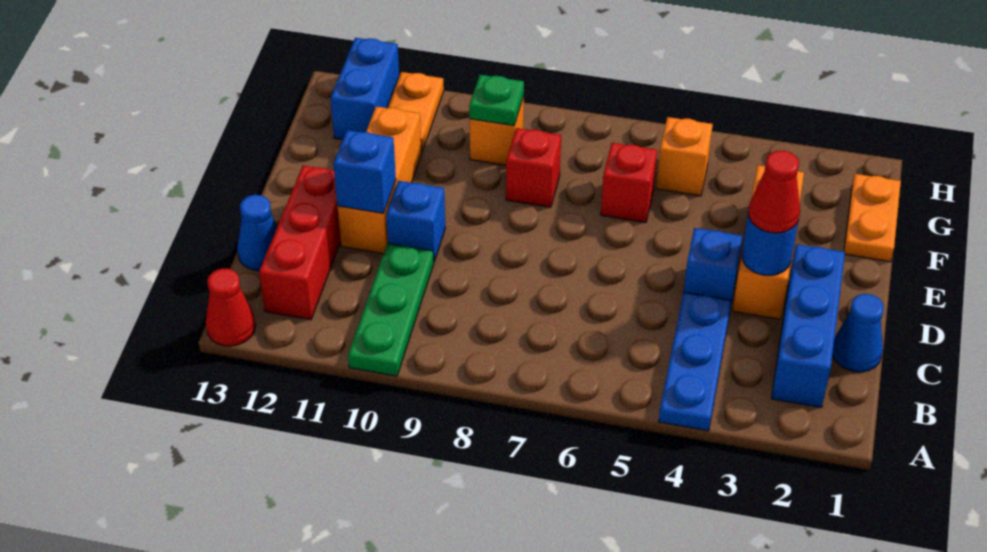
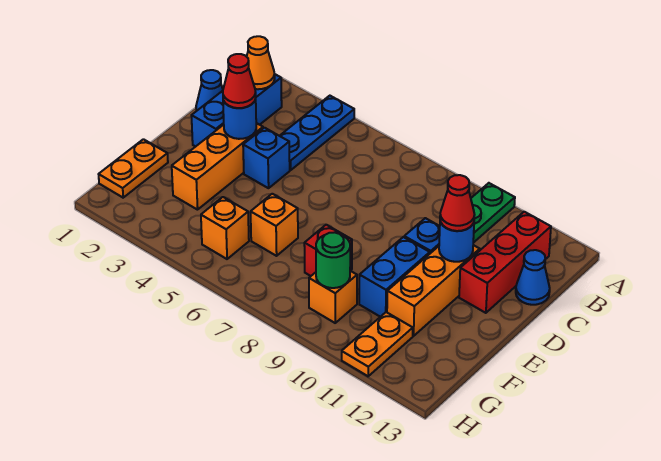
red cone A13 level 1 -> red cone D11 level 3
none -> orange cone B2 level 2
blue brick D11 level 2 -> blue round brick D11 level 2
red brick F6 level 1 -> orange brick F6 level 1
green plate G9 level 2 -> green round brick G9 level 2
blue brick G12:H12 level 1 -> blue brick E10:F10 level 1

